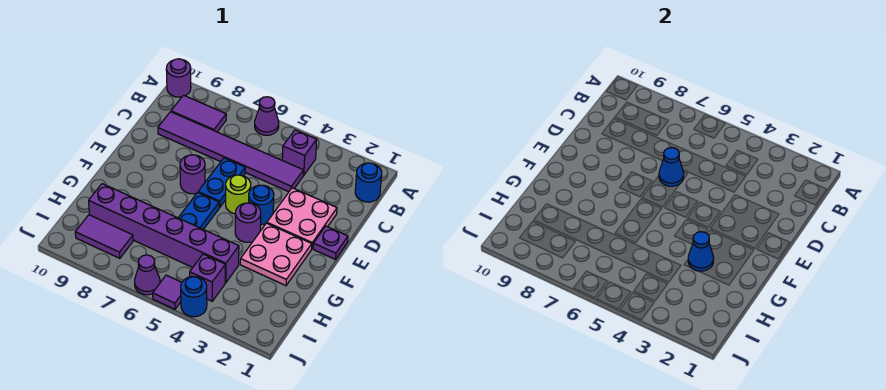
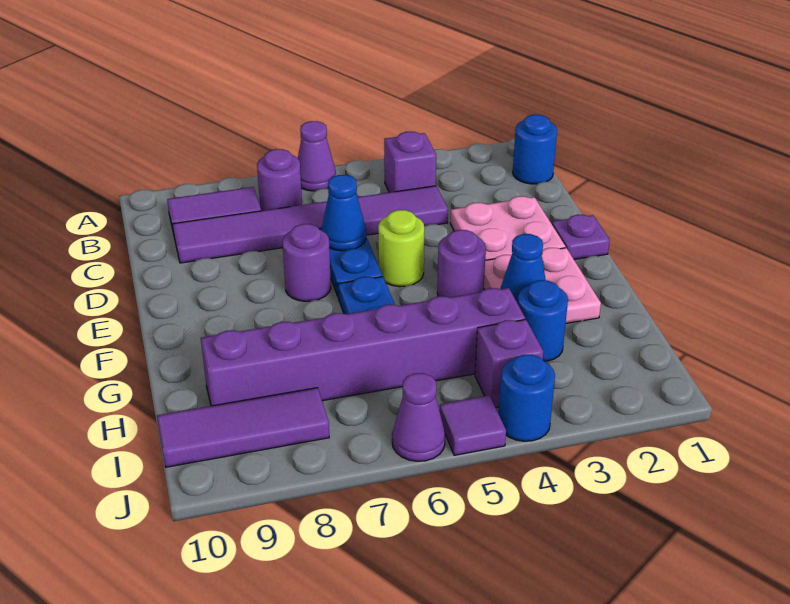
purple round brick A10 level 1 -> purple round brick B7 level 1
blue round brick E4 level 1 -> blue round brick H3 level 1
purple tile I8:I9 level 1 -> purple tile I8:I10 level 1

